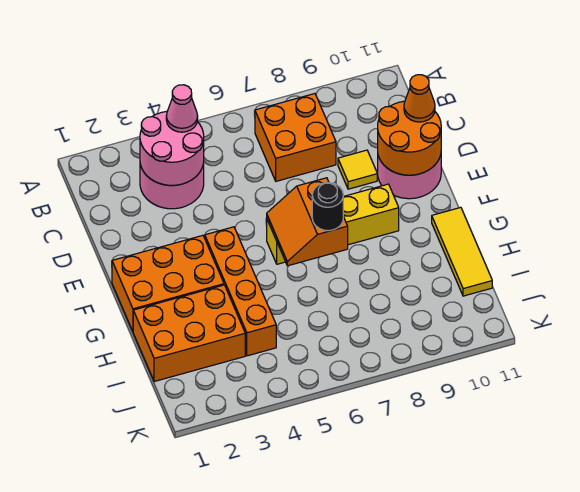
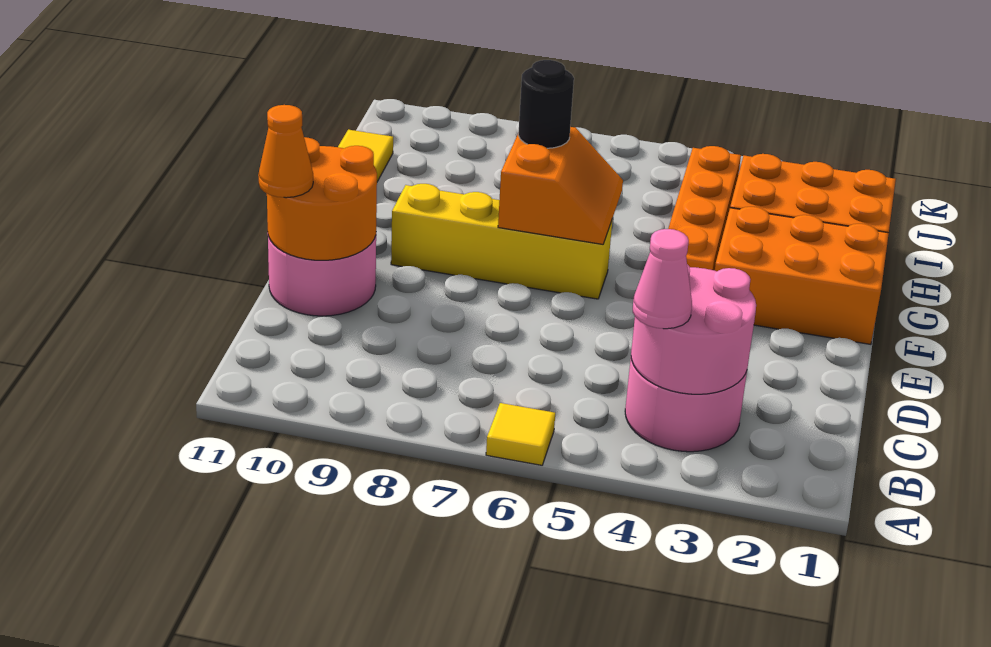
orange brick B7:C8 level 1 -> none
yellow tile D9 level 1 -> yellow tile A6 level 1

